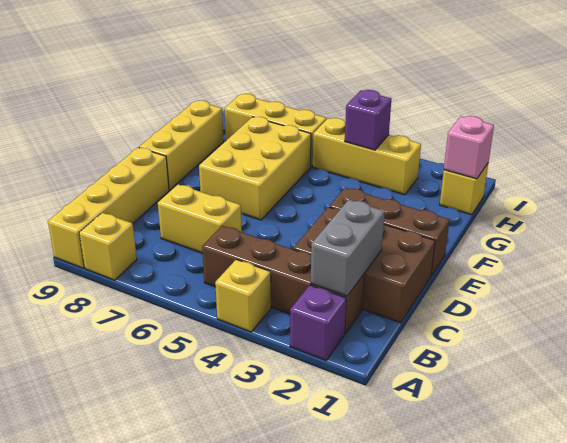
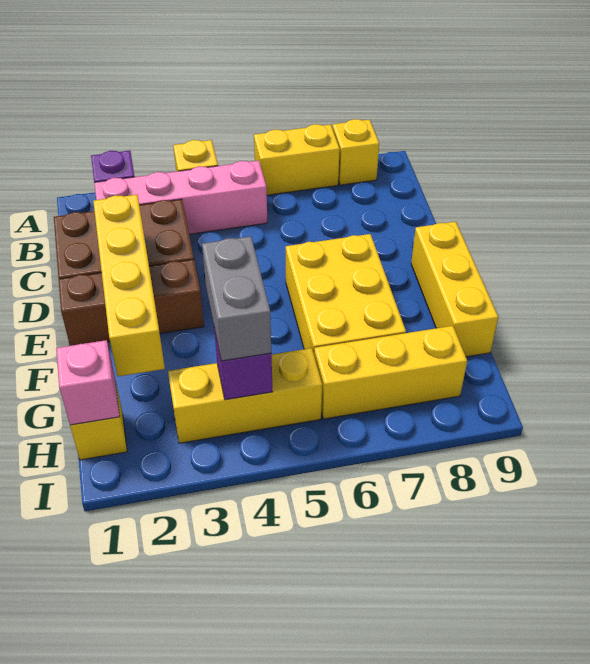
yellow brick A9:D9 level 1 -> yellow brick D2:G2 level 2
brown brick B2:B5 level 1 -> pink brick B2:B5 level 1
grey brick B2:C2 level 2 -> grey brick G4:H4 level 3
yellow brick C6:C7 level 1 -> yellow brick A6:A7 level 1

